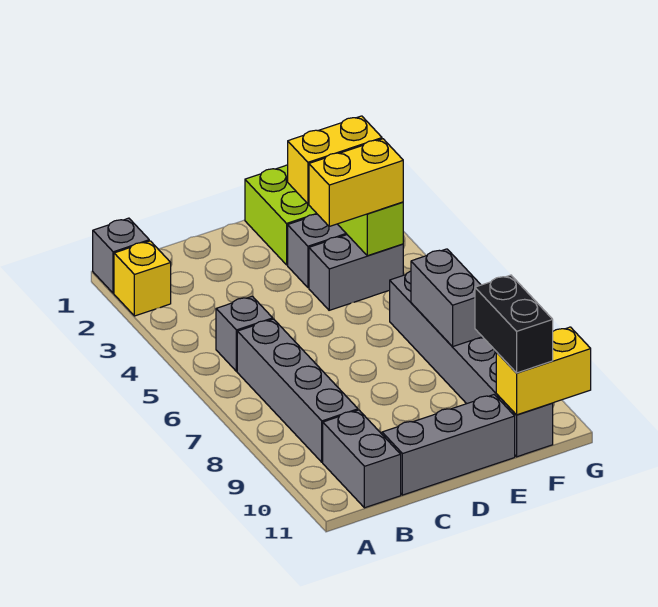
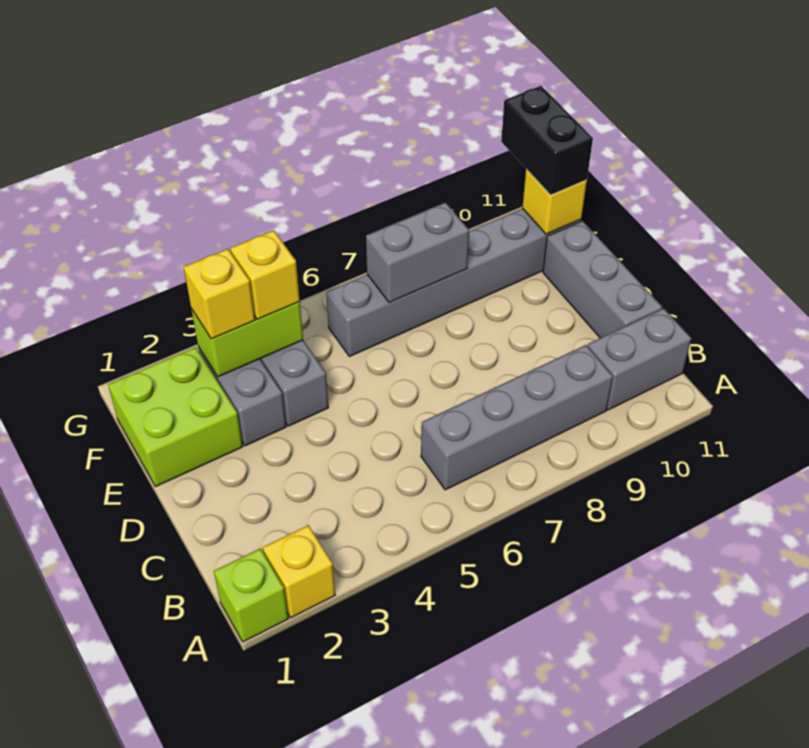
grey brick A1 level 1 -> lime brick A1 level 1
grey brick B5 level 1 -> none
yellow brick E3:F3 level 3 -> yellow brick F3 level 3
yellow brick E4:F4 level 3 -> yellow brick F4 level 3
black brick F10:F11 level 3 -> black brick F11:G11 level 3
yellow brick F11:G11 level 2 -> yellow brick F11 level 2

